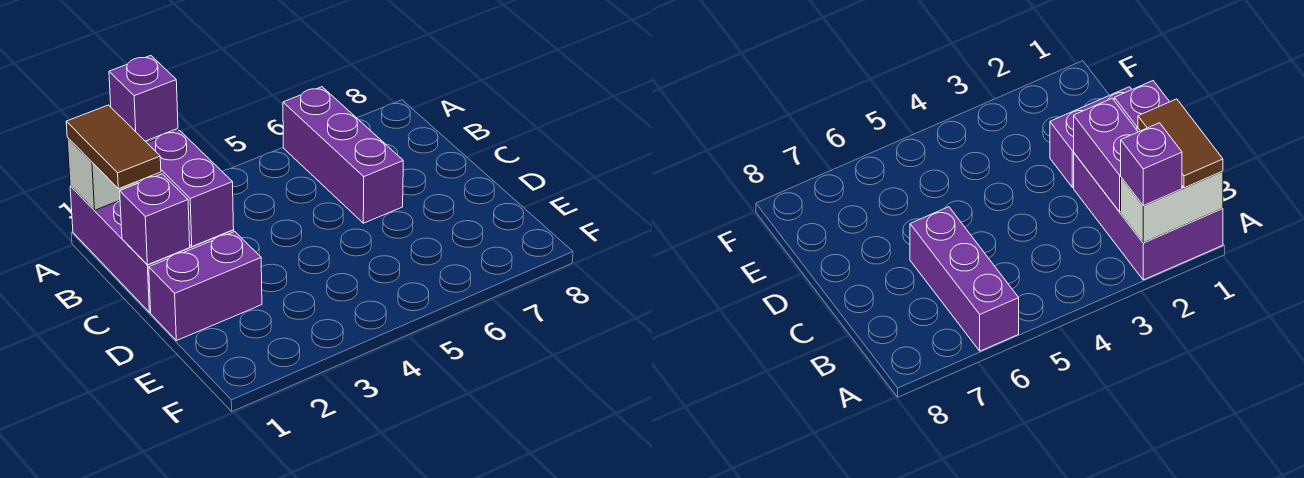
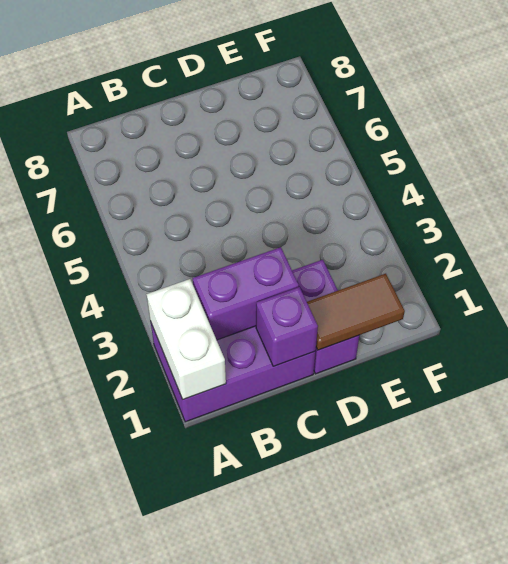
brown tile A1:B1 level 3 -> brown tile D1:E1 level 2
purple brick A2 level 3 -> none
purple brick A6:C6 level 1 -> none

